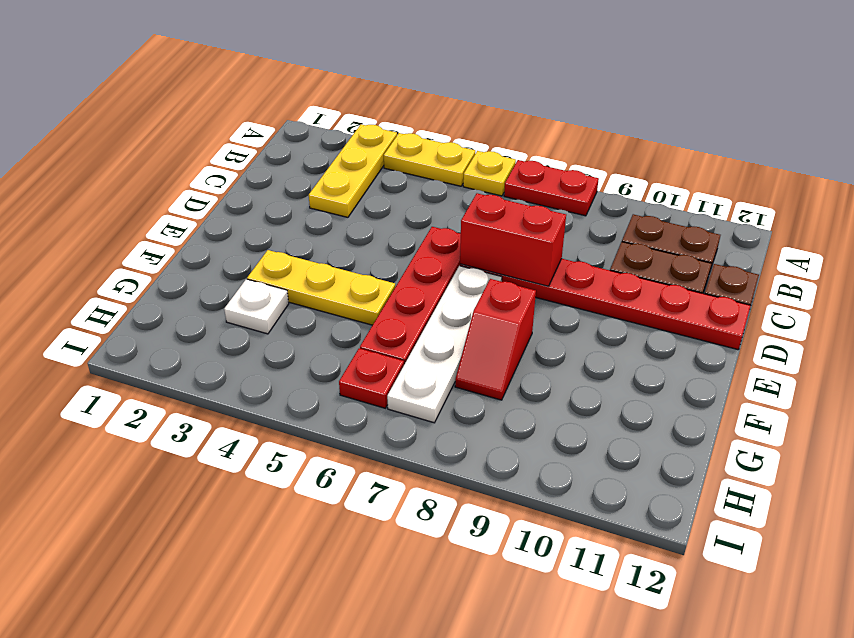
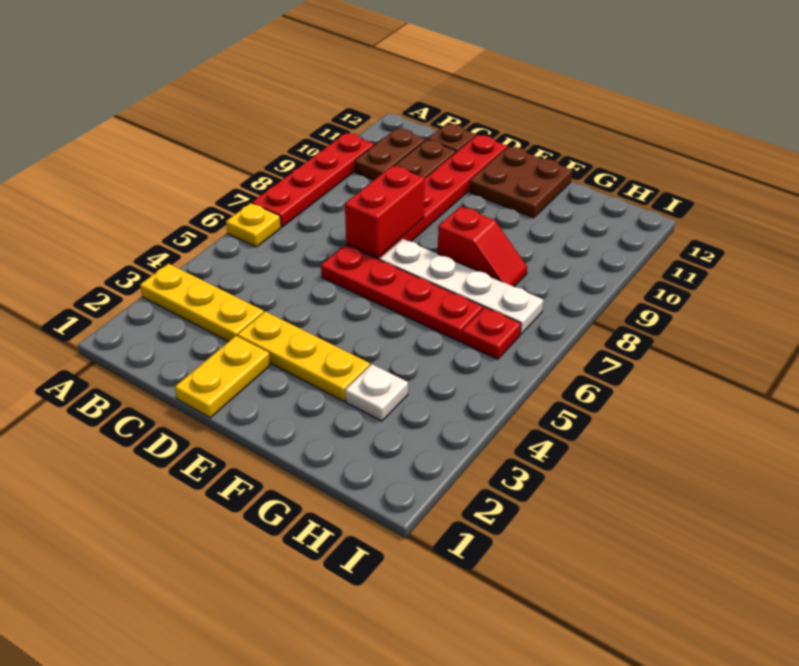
yellow plate A4:A5 level 1 -> yellow plate D1:D2 level 1
red plate A7:A8 level 1 -> red plate A7:A10 level 1
none -> brown plate E11:F12 level 1
yellow plate F3:F5 level 1 -> yellow plate D3:F3 level 1

